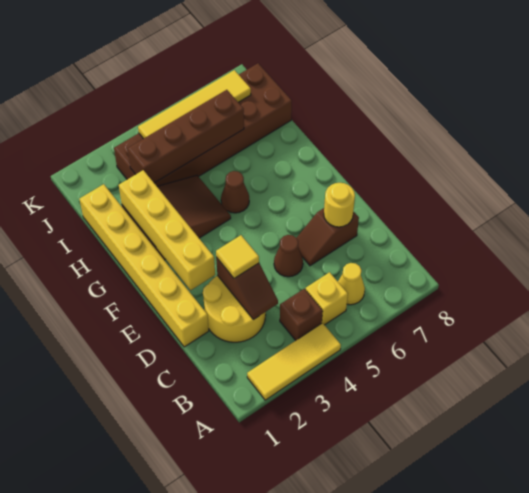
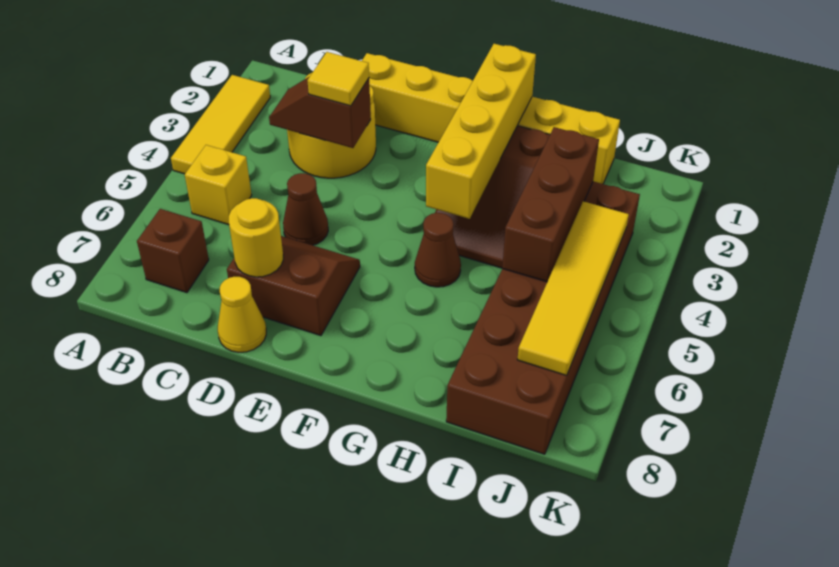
brown brick B4 level 1 -> brown brick B7 level 1
yellow cone B6 level 1 -> yellow cone D8 level 1
brown slope D6:D7 level 1 top 7 -> brown slope D6:E7 level 1 top 7
yellow brick E2:H2 level 2 -> yellow brick G1:G4 level 2
brown brick I3:I6 level 2 -> brown brick I3:I5 level 2

